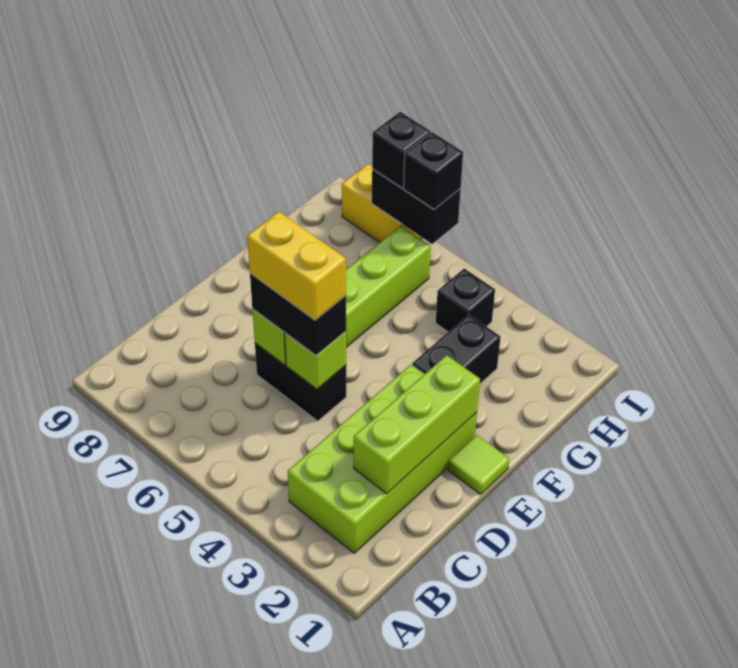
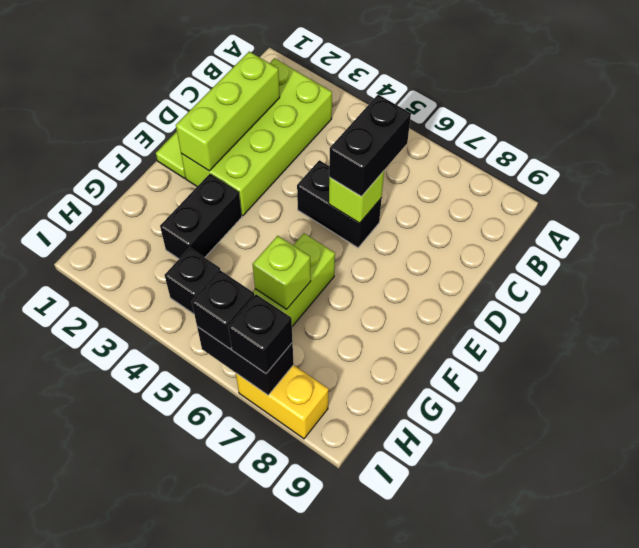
lime brick D5 level 2 -> lime brick G6 level 2
black brick D5:D6 level 3 -> black brick C6:D6 level 3
yellow brick D5:D6 level 4 -> none

